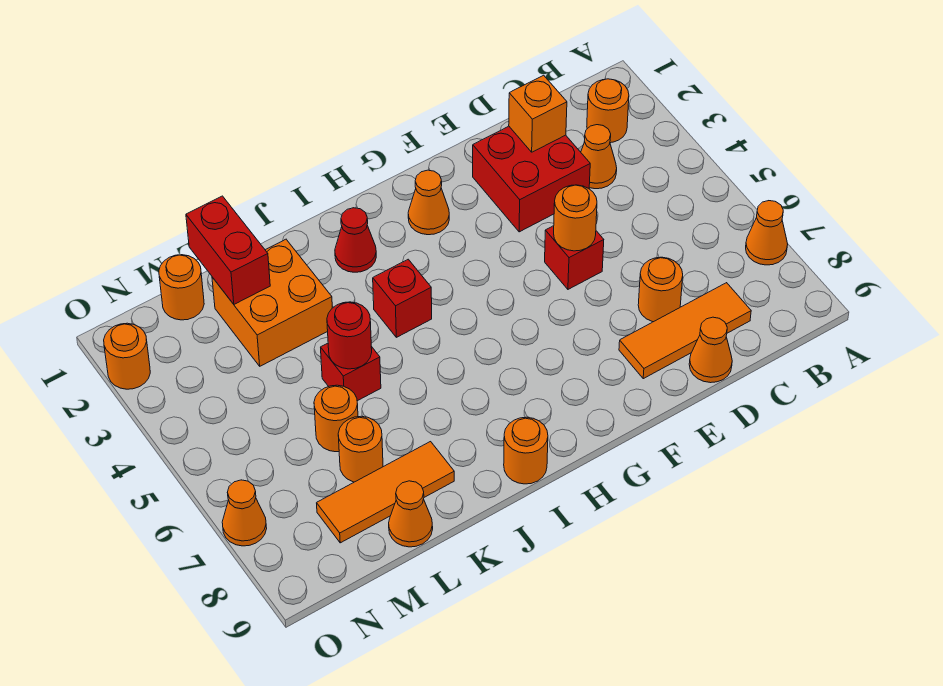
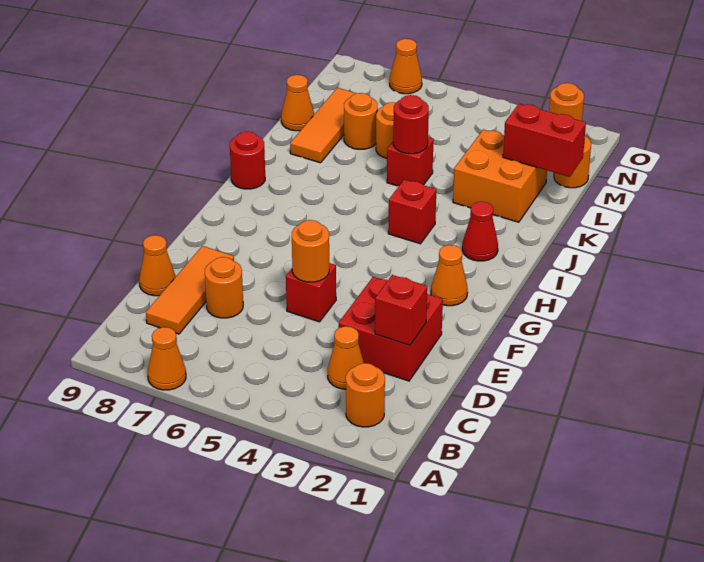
orange brick D2 level 2 -> red brick D2 level 2
orange round brick I9 level 1 -> red round brick I9 level 1

